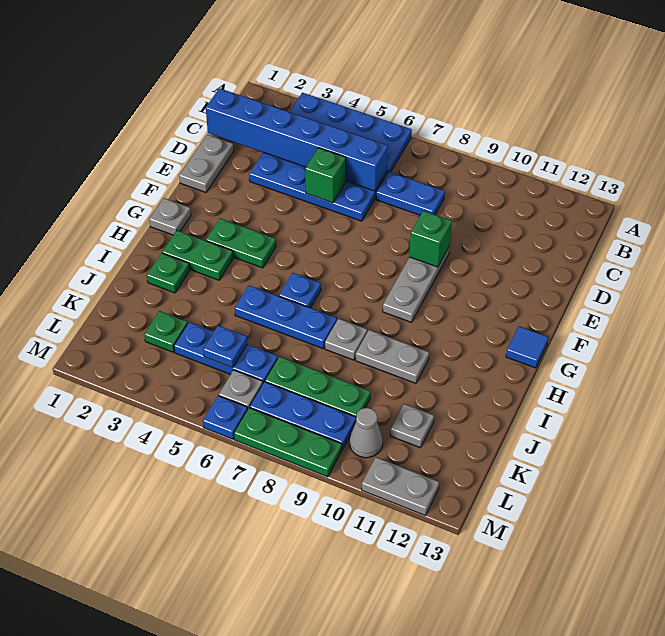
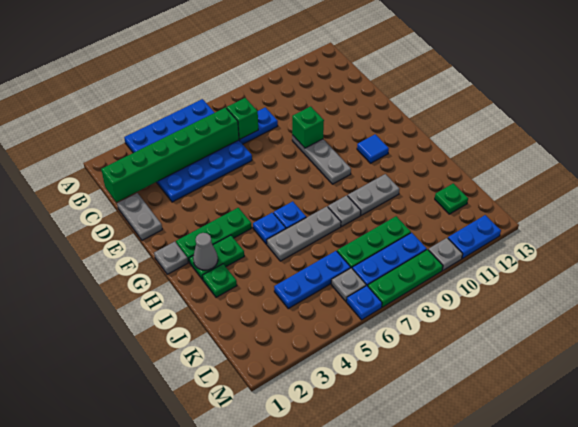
blue brick C1:C6 level 2 -> green brick C1:C6 level 2
green brick D5 level 2 -> green brick C7 level 2
green plate G3:G4 level 1 -> green plate G2:G4 level 1
blue tile G13 level 1 -> blue tile G11 level 1
blue plate I5:I7 level 1 -> grey plate I5:I7 level 1
green plate K3 level 1 -> green plate K12 level 1
blue plate K5 level 2 -> blue plate H5 level 1
grey plate K11 level 1 -> grey plate M10 level 1
grey cone L10 level 1 -> grey cone H2 level 2
grey plate M11:M12 level 1 -> blue plate M11:M12 level 1

